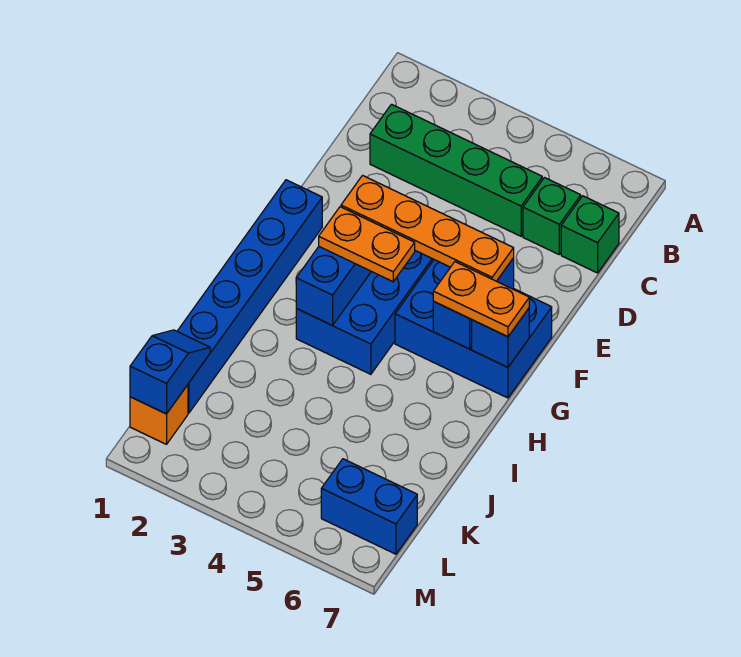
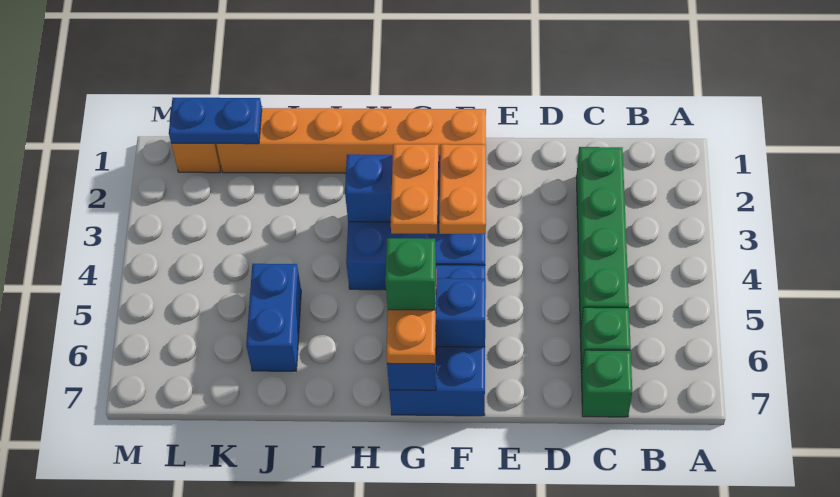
blue brick F1:K1 level 1 -> orange brick F1:K1 level 1
orange plate F3:F6 level 3 -> orange plate F3:F4 level 3
none -> green brick G6 level 4
blue slope K1:L1 level 2 top L -> blue plate K1:L1 level 2
blue brick L6:L7 level 1 -> blue brick J5:J6 level 1

